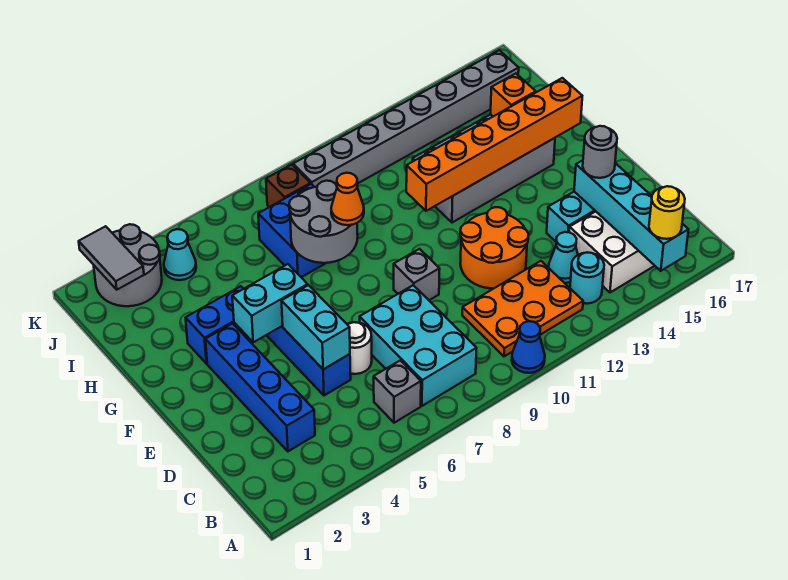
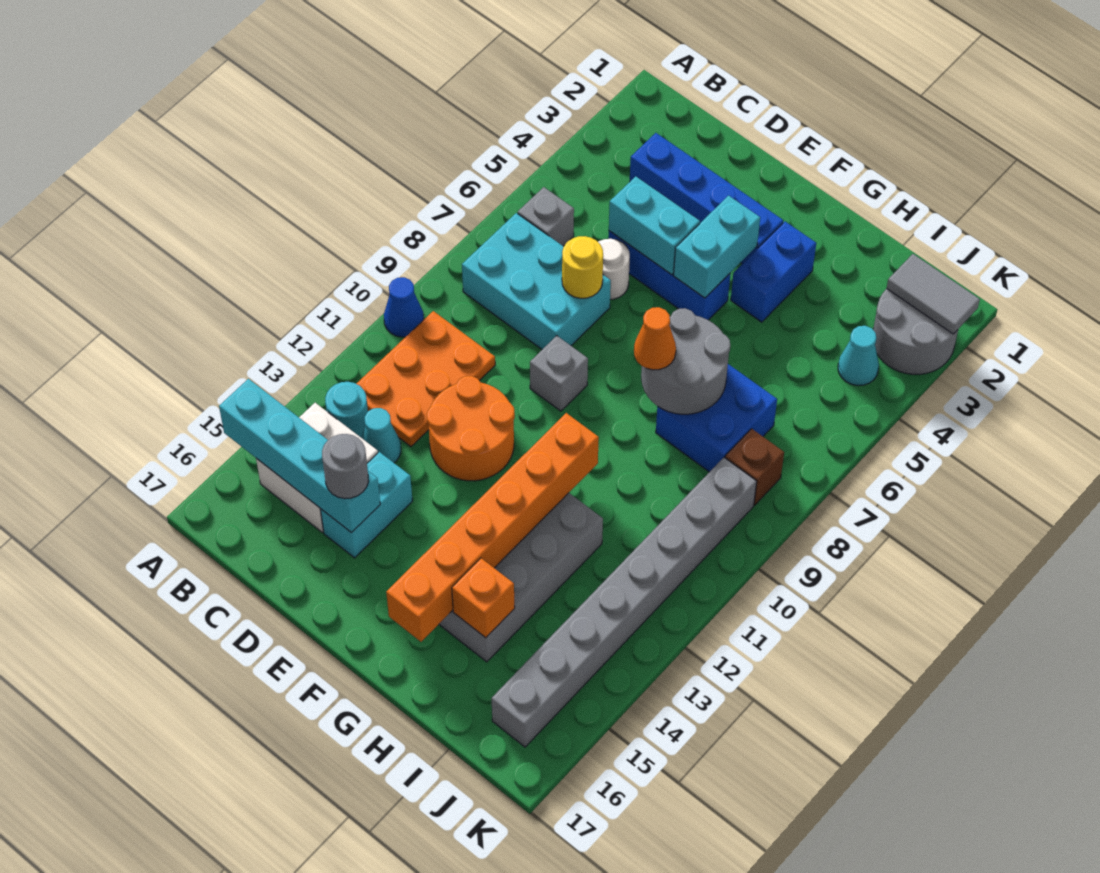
yellow round brick A15 level 3 -> yellow round brick D7 level 2

